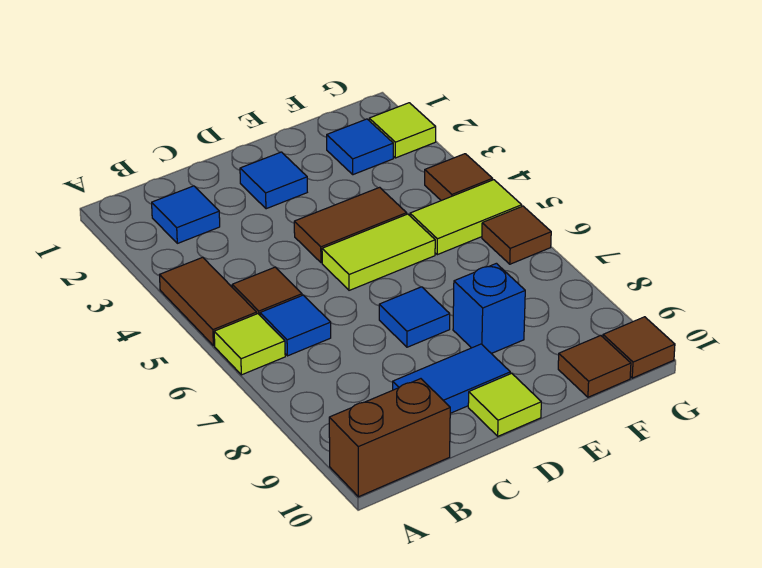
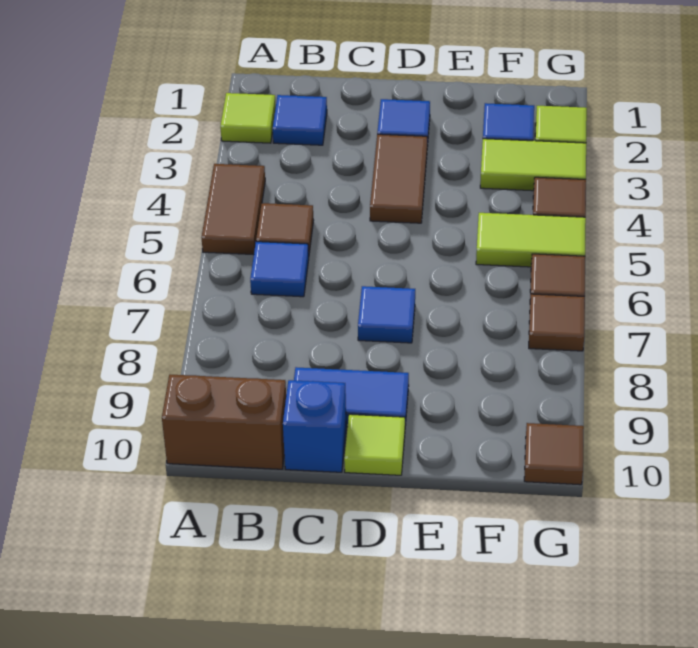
lime tile A6 level 1 -> lime tile A2 level 1
brown tile D4:E4 level 1 -> brown tile D3:D4 level 1
lime tile D5:E5 level 1 -> lime tile F3:G3 level 1
blue brick E8 level 1 -> blue brick C10 level 1
brown tile F10 level 1 -> brown tile G7 level 1

